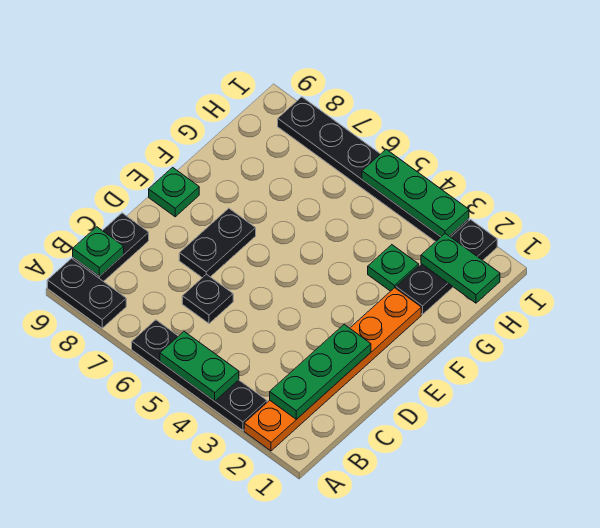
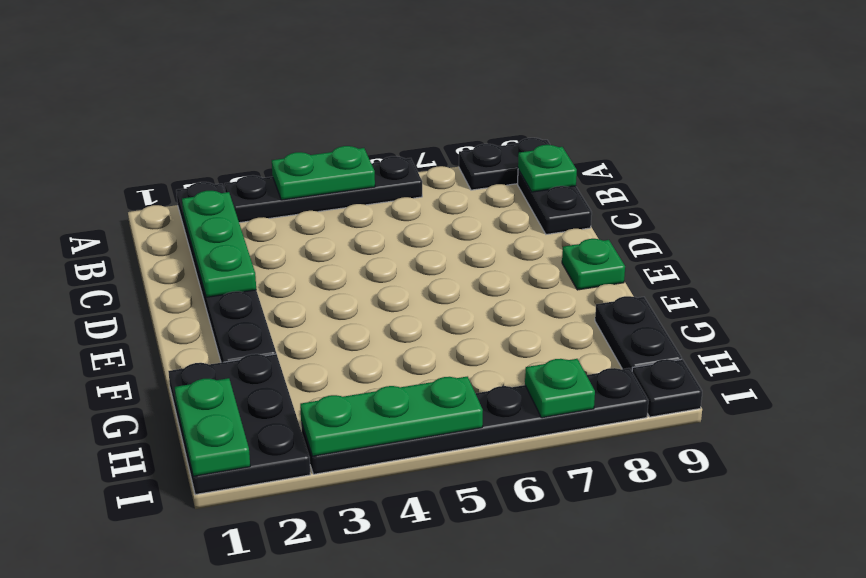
orange plate A2:F2 level 1 -> black plate A2:F2 level 1
black plate C6 level 1 -> black plate I9 level 1
black plate D7:E7 level 1 -> black plate G9:H9 level 1
black plate G2:I2 level 1 -> black plate G1:I2 level 1
green plate G3 level 1 -> green plate I7 level 2
green plate H1:H2 level 2 -> green plate H1:I1 level 2

